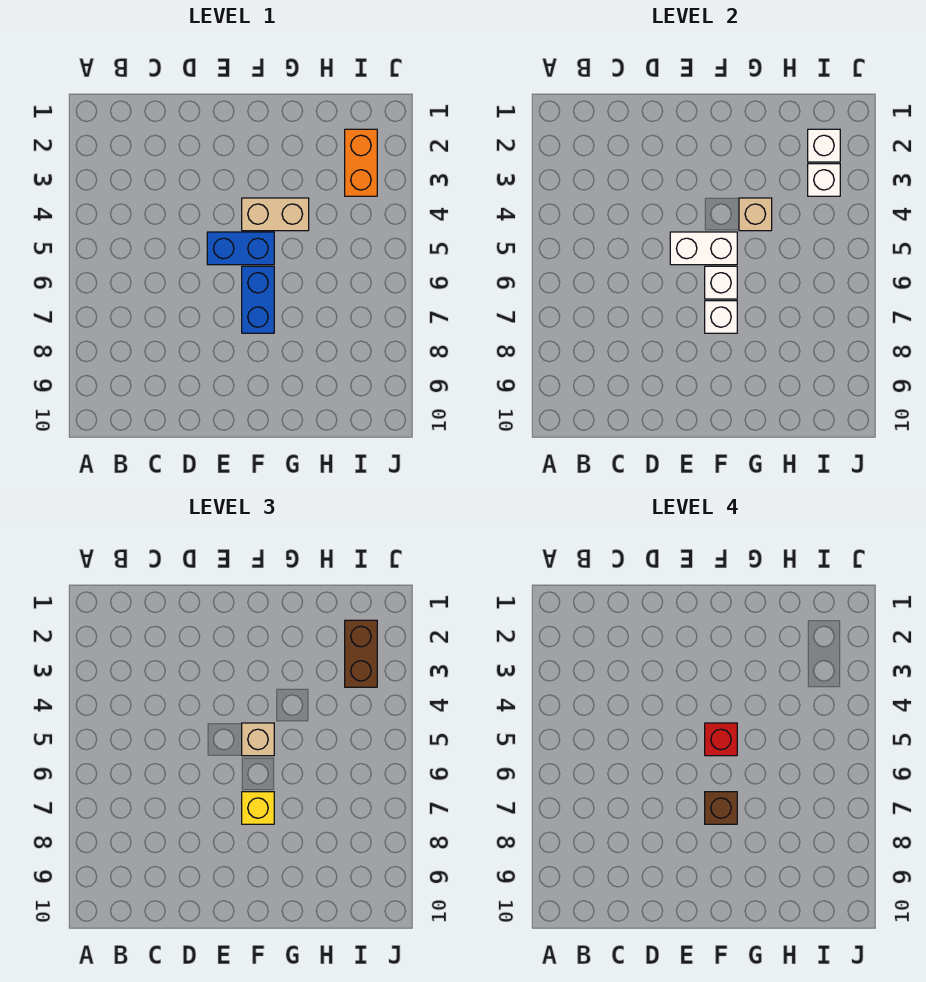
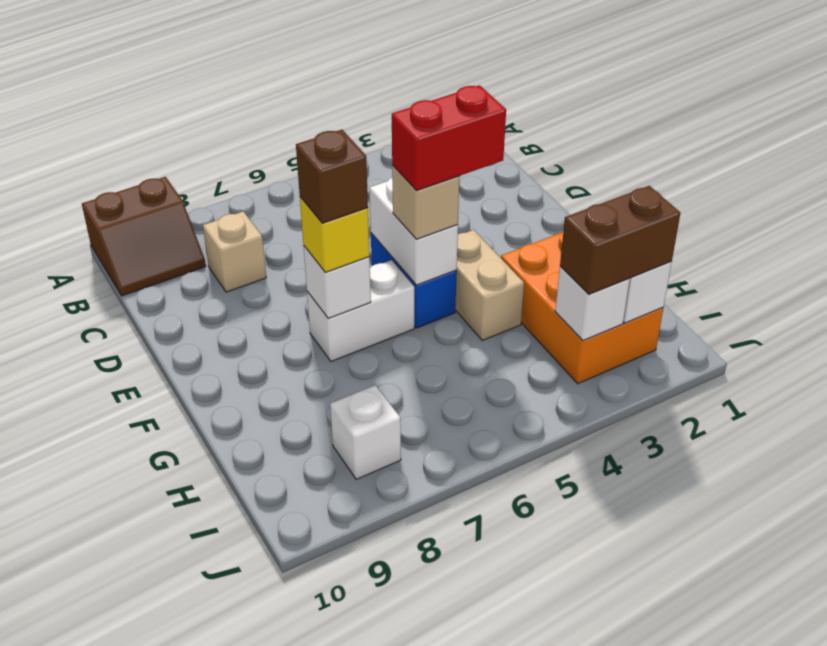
none -> brown slope A9:B10 level 1 top A
red brick F5 level 4 -> red brick F4:F5 level 4
blue brick F6:F7 level 1 -> white brick F6:F7 level 1
white brick F6 level 2 -> white brick I8 level 1
tan brick G4 level 2 -> tan brick C8 level 1
orange brick I2:I3 level 1 -> orange brick G2:I3 level 1

